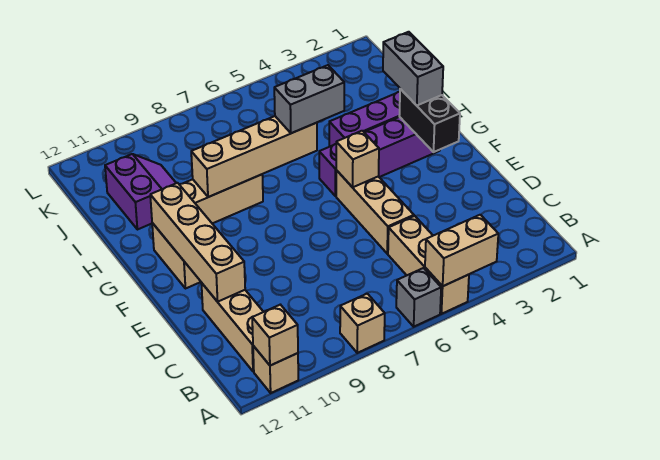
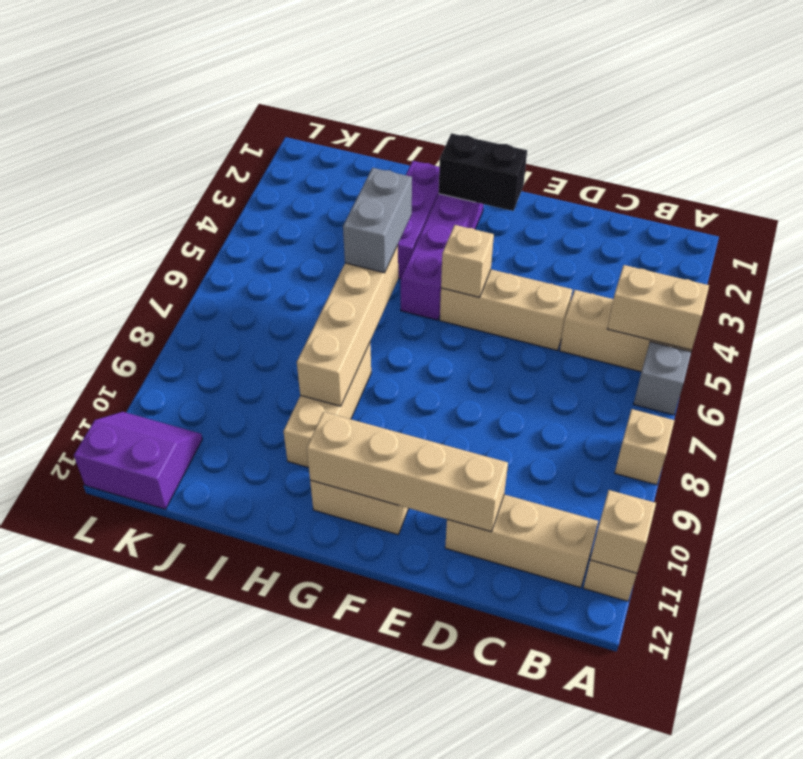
tan brick A4:A5 level 2 -> tan brick A5:B5 level 2
grey brick G2:H2 level 3 -> none
purple slope I10:J11 level 1 top 11 -> purple slope K11:L12 level 1 top 12

